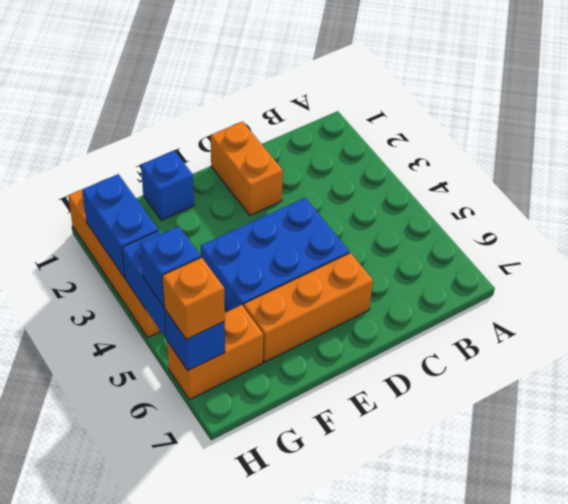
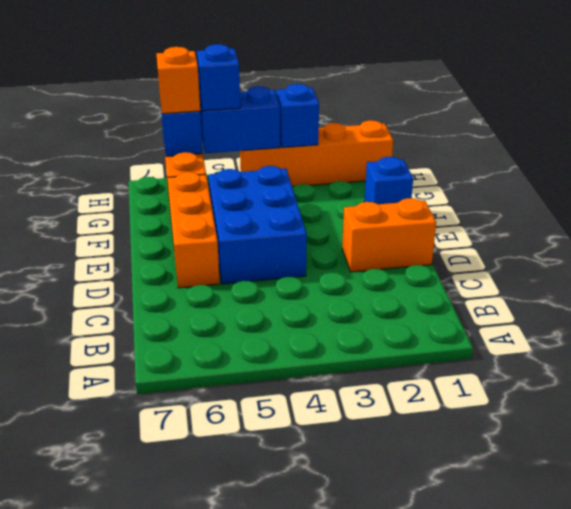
blue brick H2:H3 level 2 -> blue brick H3 level 2

